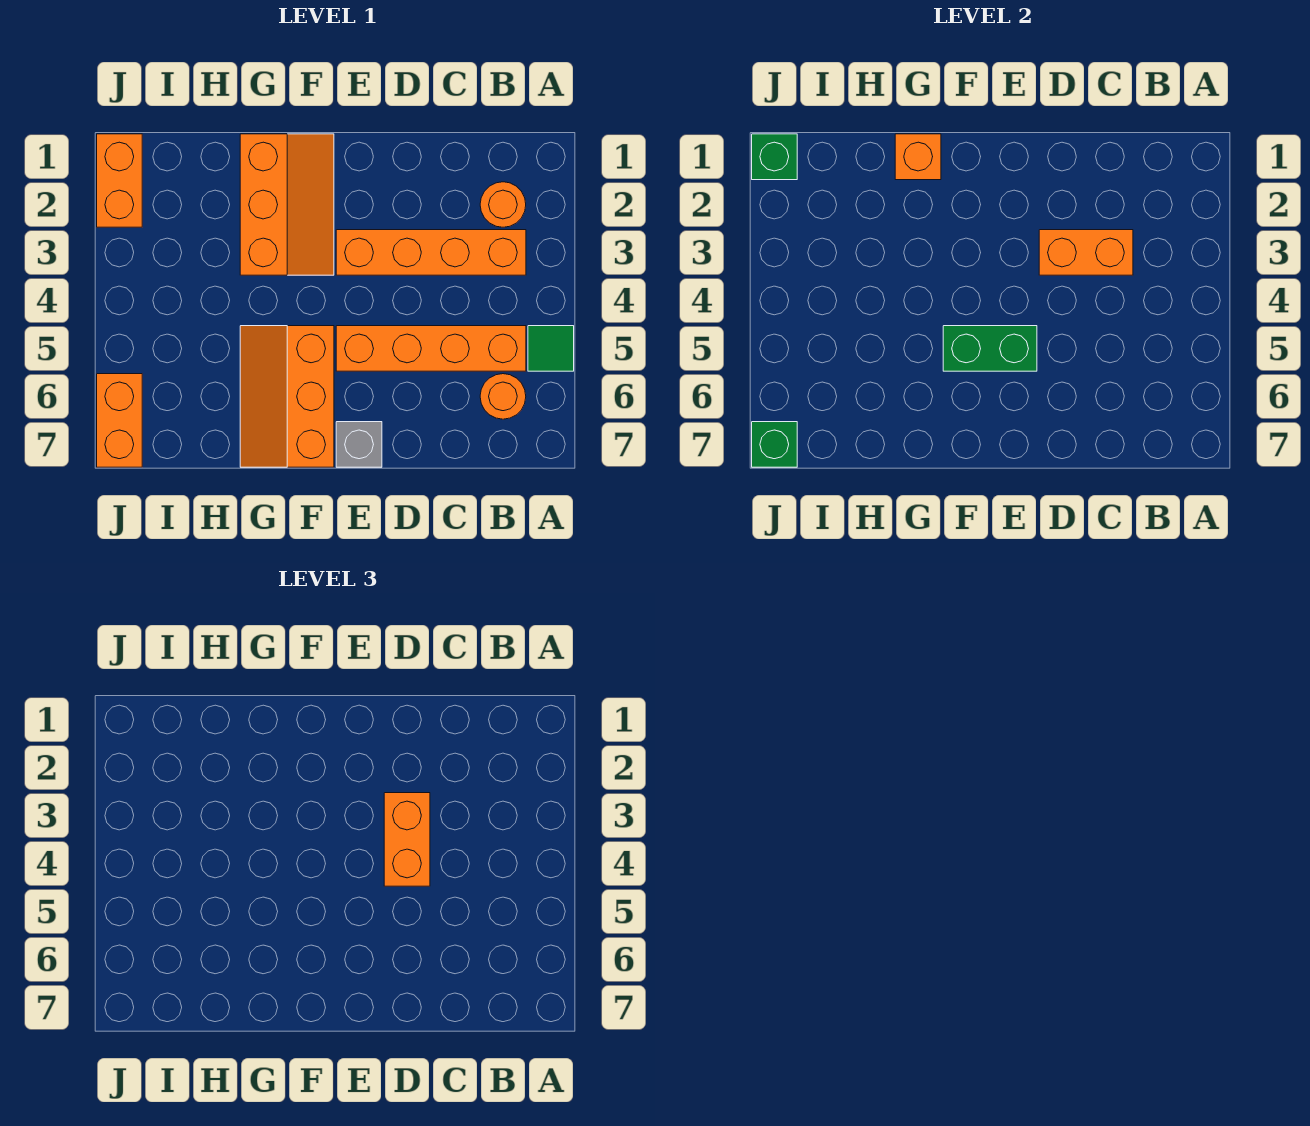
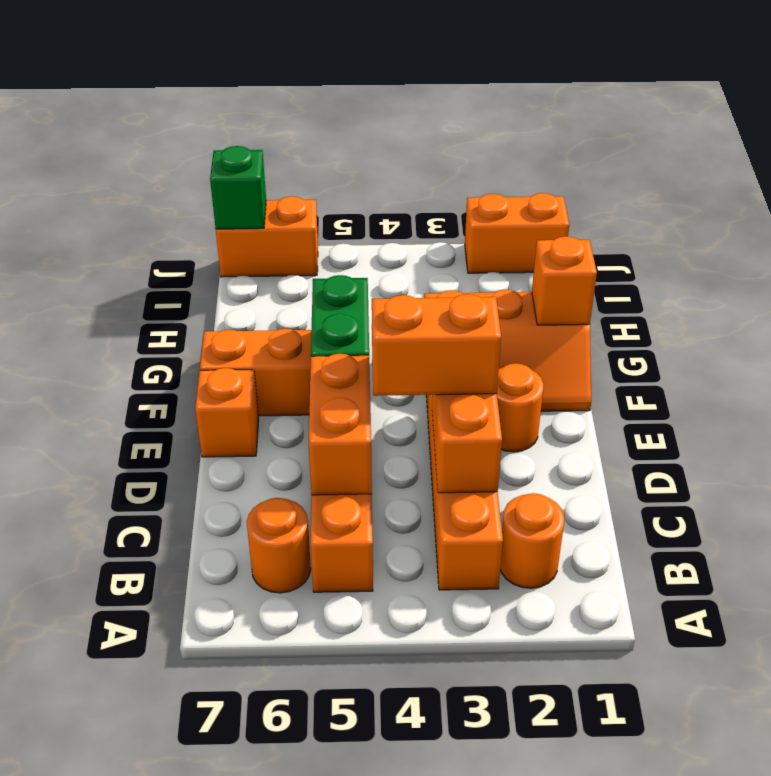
green tile A5 level 1 -> none
none -> orange brick C5:D5 level 2
none -> orange round brick E2 level 1
grey brick E7 level 1 -> orange brick E7 level 1
green brick J1 level 2 -> none

